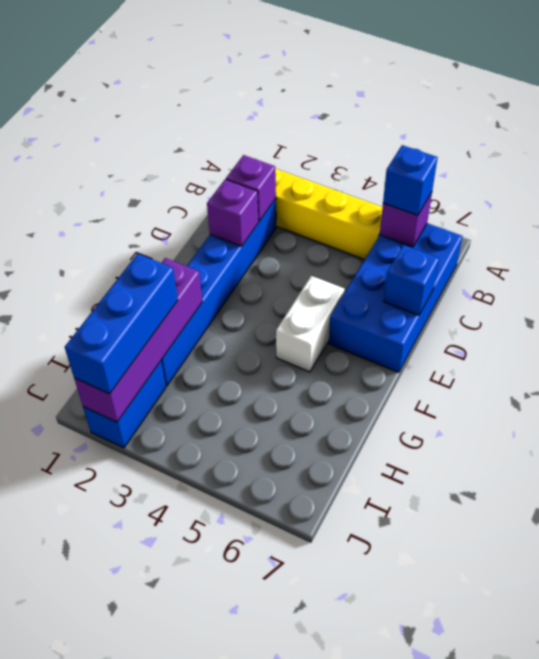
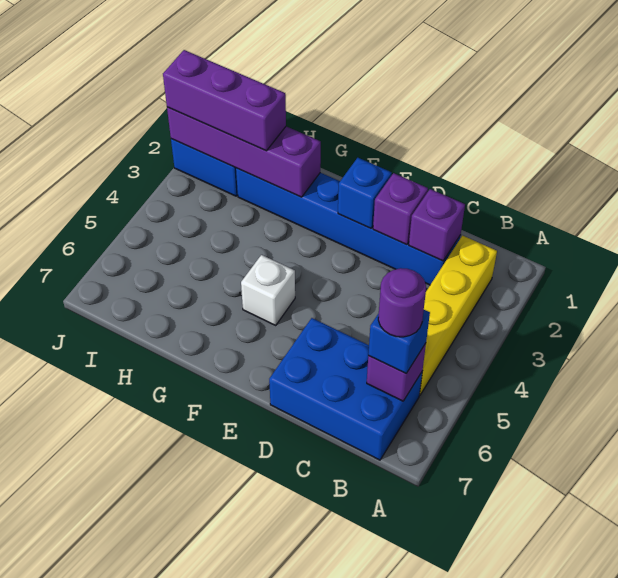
blue brick B6:E7 level 1 -> blue brick B6:D7 level 1
none -> purple round brick B6 level 4
blue brick D7 level 2 -> blue brick E2 level 2
white brick E5:F5 level 1 -> white brick F5 level 1
blue brick H2:J2 level 3 -> purple brick H2:J2 level 3

